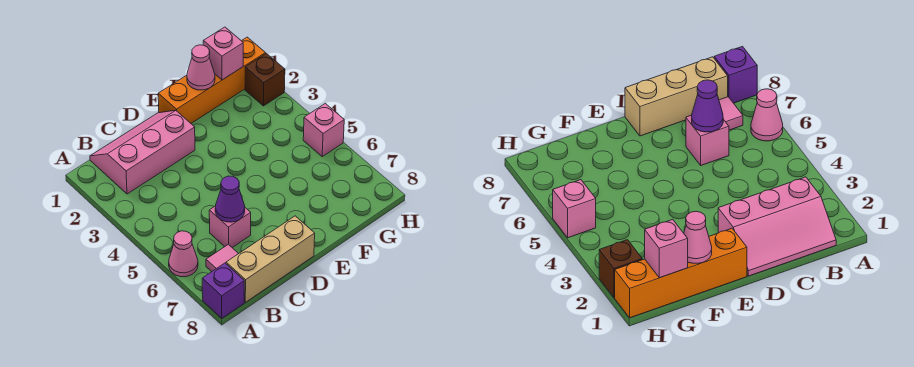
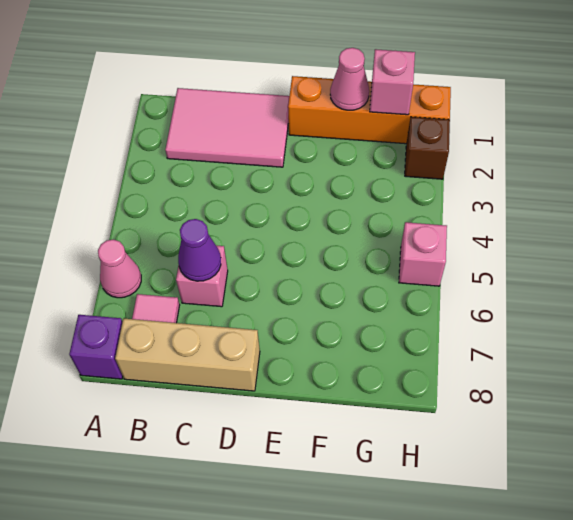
pink slope B1:D2 level 1 top 2 -> pink tile B1:D2 level 1

